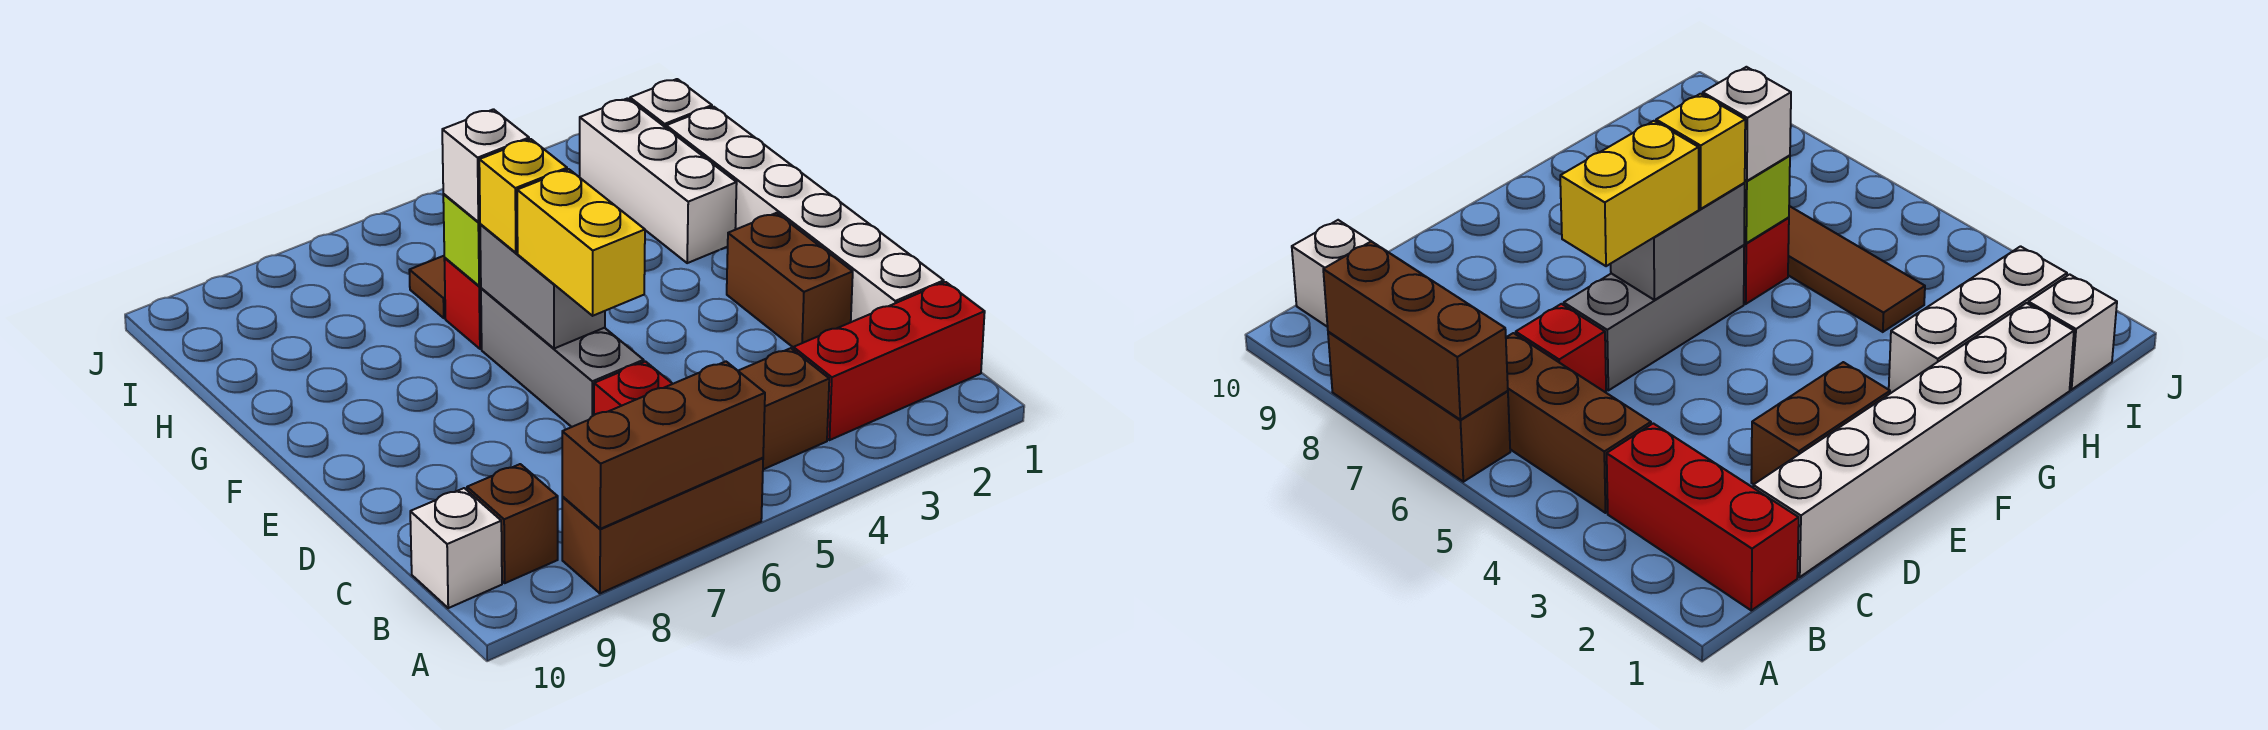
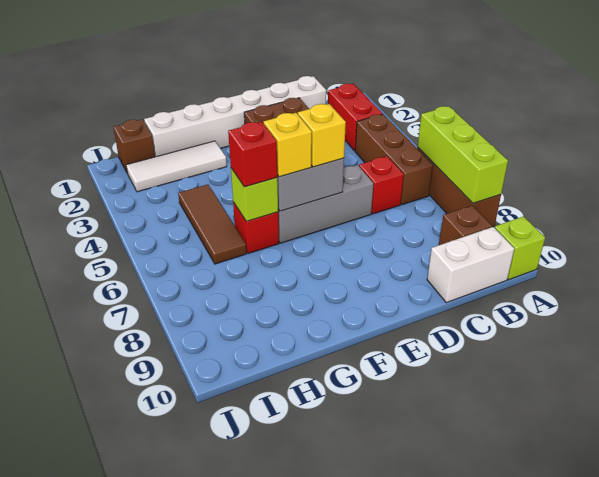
brown brick A6:A8 level 2 -> lime brick A6:A8 level 2
none -> lime brick A10 level 1
red brick B1:B3 level 1 -> red brick B2:B3 level 1
white brick B10 level 1 -> white brick B10:C10 level 1
yellow brick D6:E6 level 3 -> yellow brick E6 level 3
white brick G2:I2 level 1 -> white tile G2:I2 level 1
white brick G6 level 3 -> red brick G6 level 3
white brick I1 level 1 -> brown brick I1 level 1

